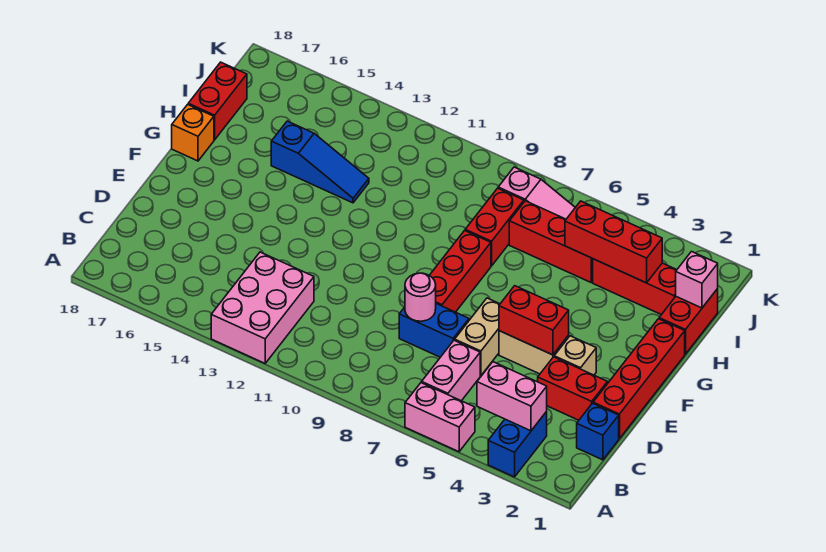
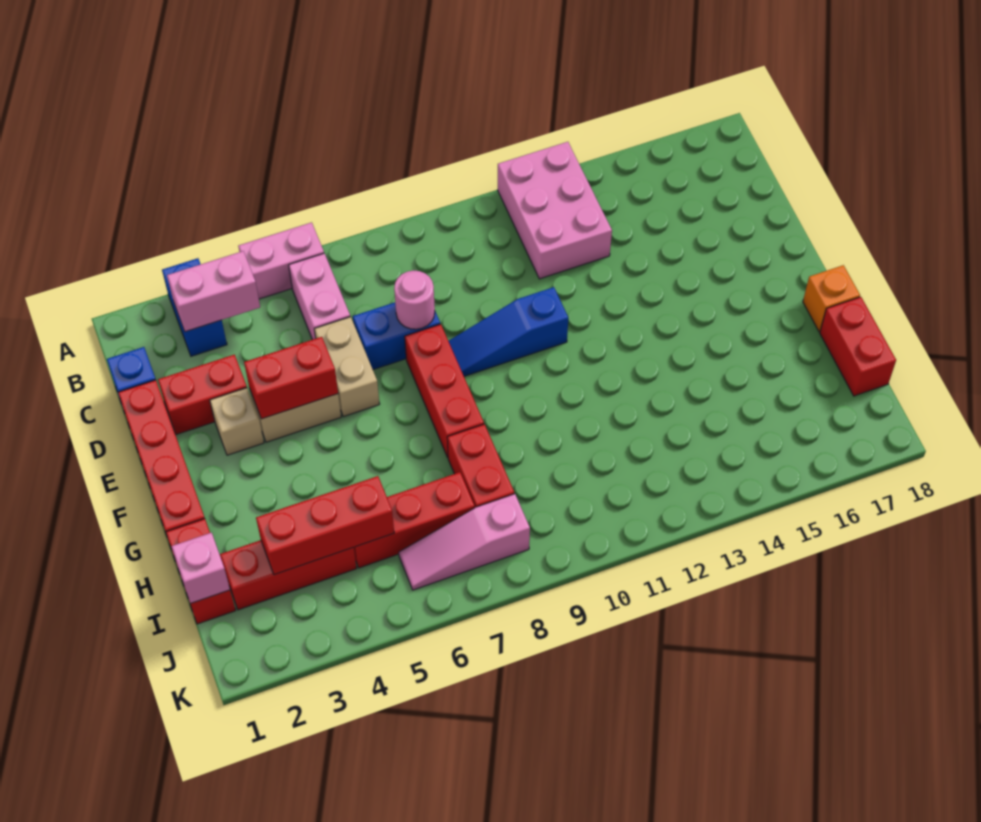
blue slope H13:H15 level 1 top 15 -> blue slope E9:E11 level 1 top 11

